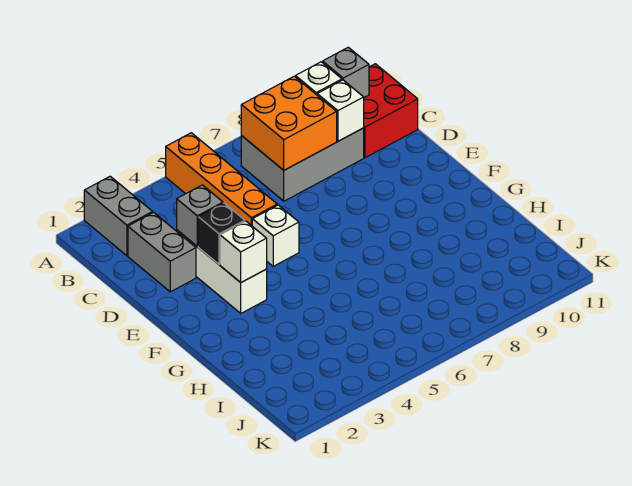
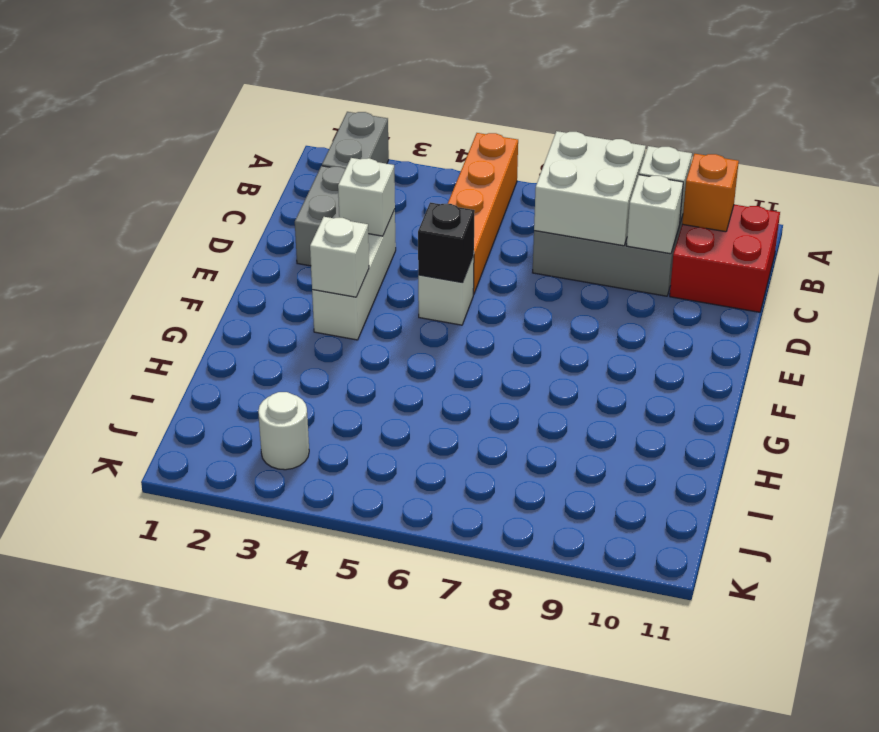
orange brick B7:C8 level 2 -> white brick B7:C8 level 2
grey brick B10 level 2 -> orange brick B10 level 2
grey brick D3 level 2 -> white brick D3 level 2
black brick E3 level 2 -> black brick E5 level 2
none -> white round brick J3 level 1

